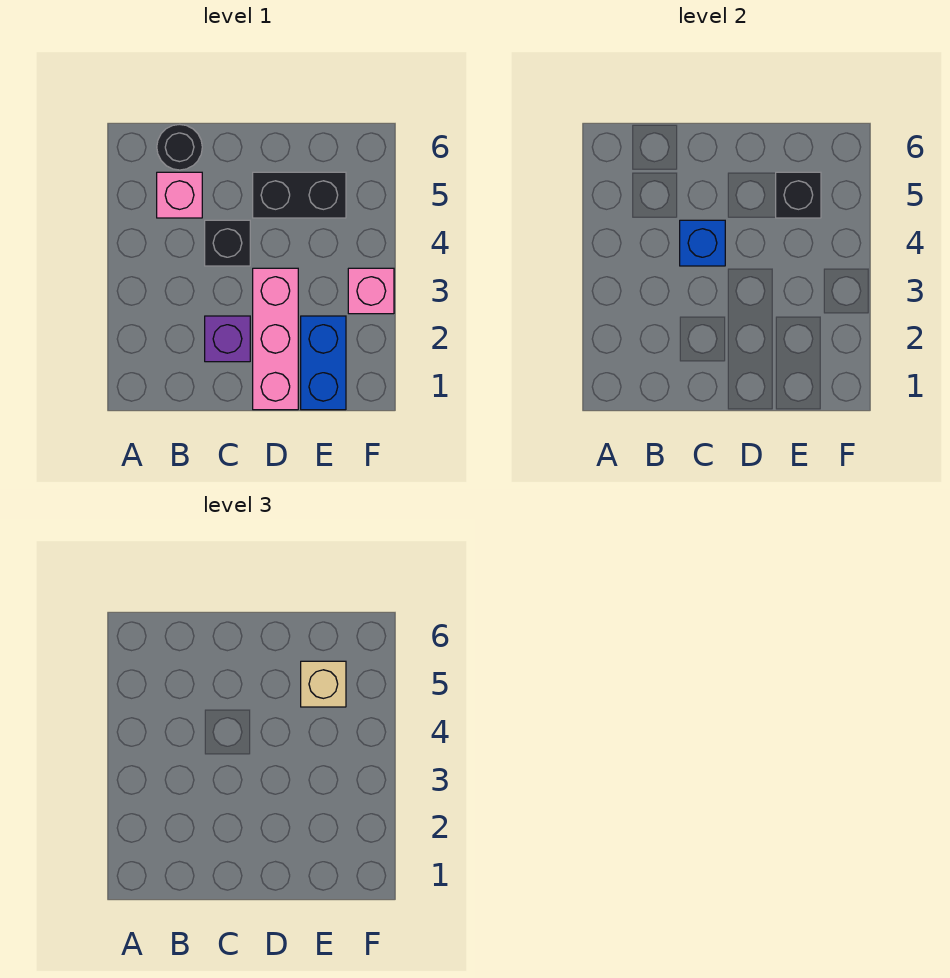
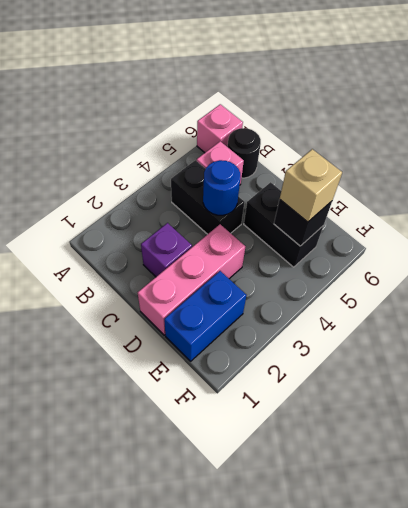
black brick C4 level 1 -> black brick B4:C4 level 1
blue brick C4 level 2 -> blue round brick C4 level 2
pink brick F3 level 1 -> pink brick A6 level 1

